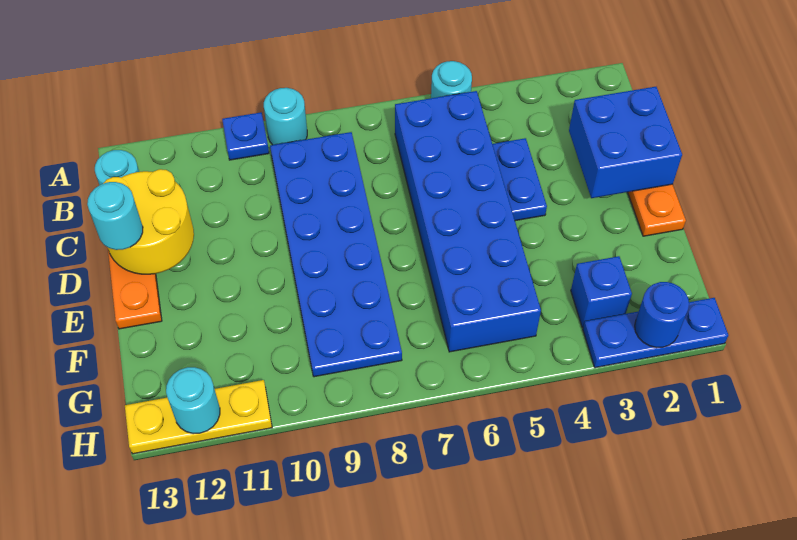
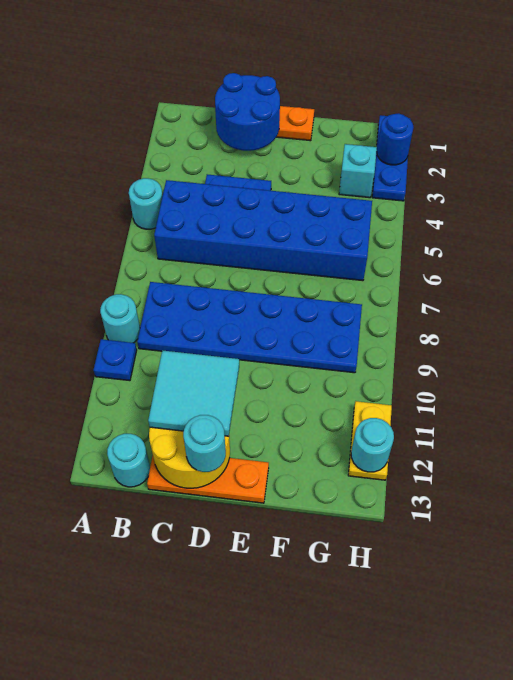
blue brick C1:D2 level 2 -> blue round brick C1:D2 level 2
none -> cyan tile C11:D12 level 3
blue brick G3 level 1 -> cyan brick G3 level 1
yellow plate H11:H13 level 1 -> yellow plate H11:H12 level 1

